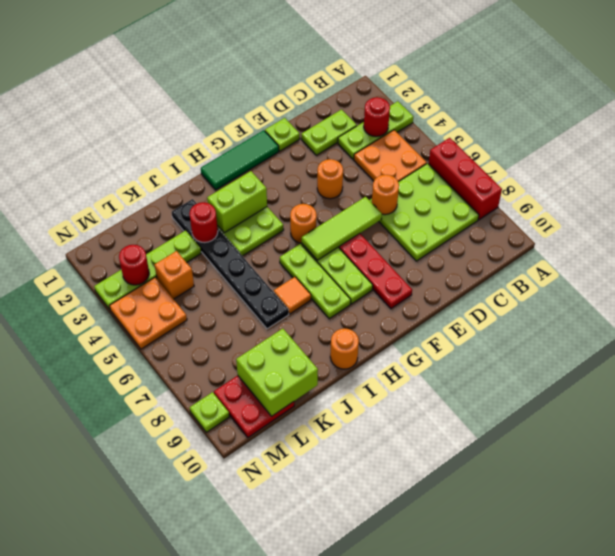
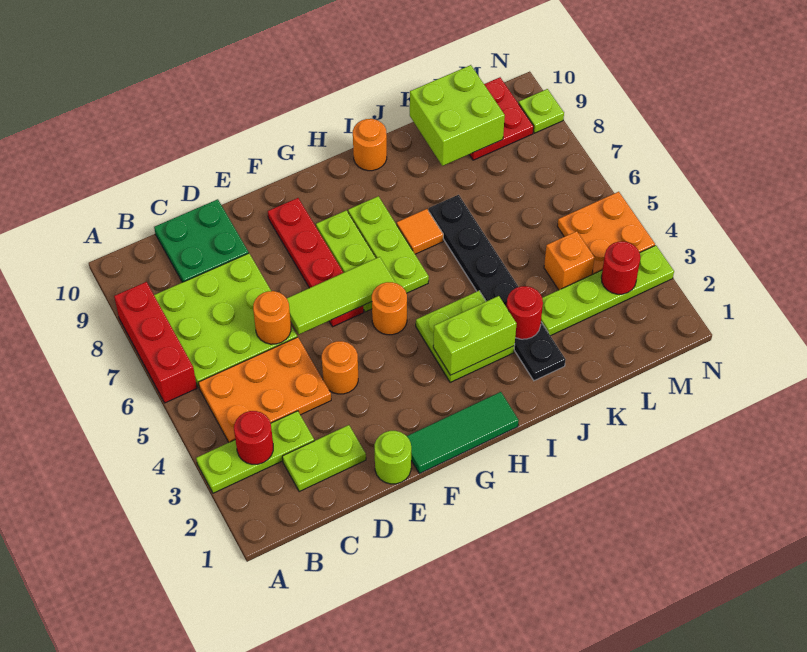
orange plate B4:C5 level 1 -> orange plate B4:D5 level 1
none -> green plate C9:D10 level 1
lime plate E1 level 1 -> lime round brick E1 level 1

